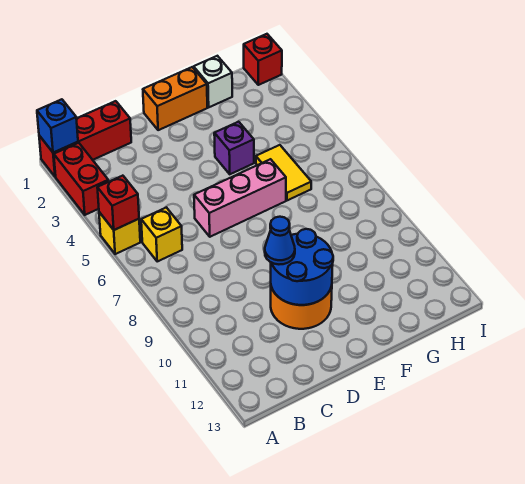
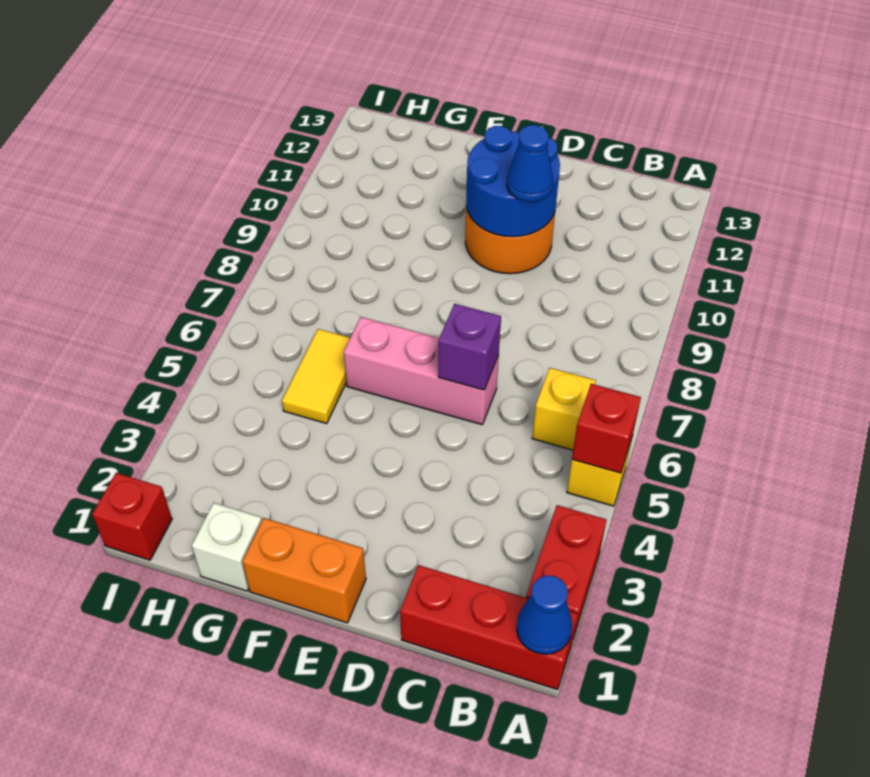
blue brick A1 level 2 -> blue cone A1 level 2
purple brick F4 level 1 -> purple brick D6 level 2

